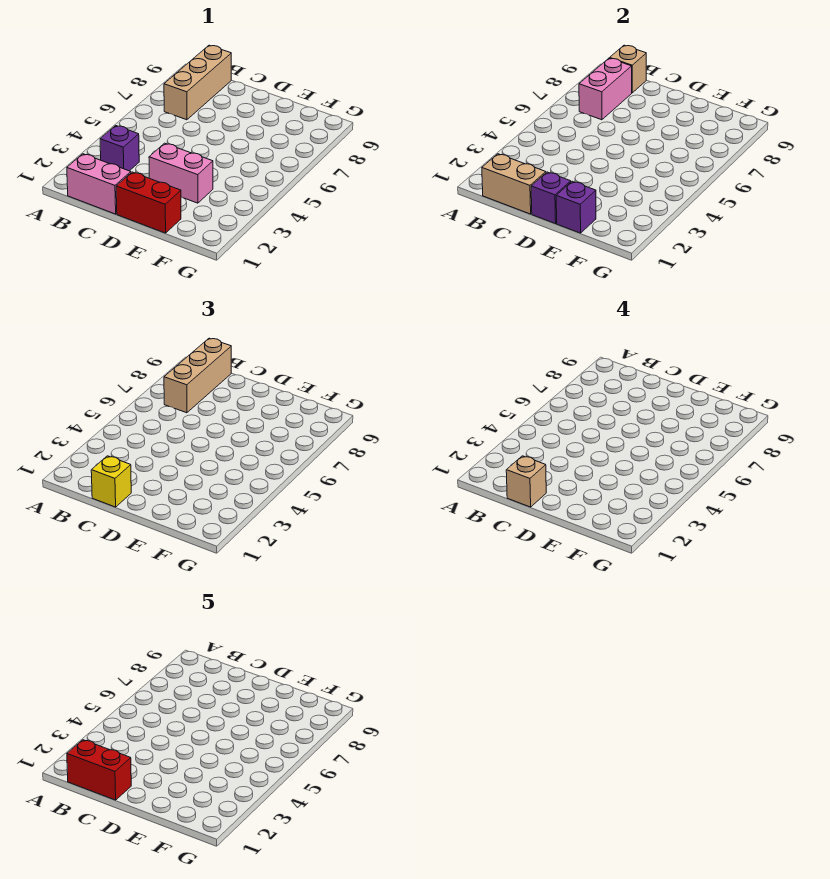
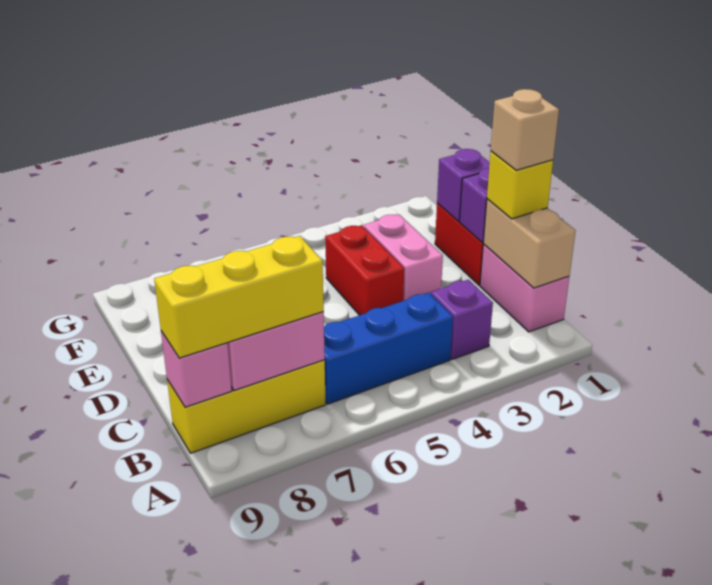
red brick B1:C1 level 5 -> red brick D4:E4 level 1
none -> blue brick B4:B6 level 1
tan brick B7:B9 level 1 -> yellow brick B7:B9 level 1
tan brick B7:B9 level 3 -> yellow brick B7:B9 level 3
tan brick B9 level 2 -> pink brick B9 level 2

